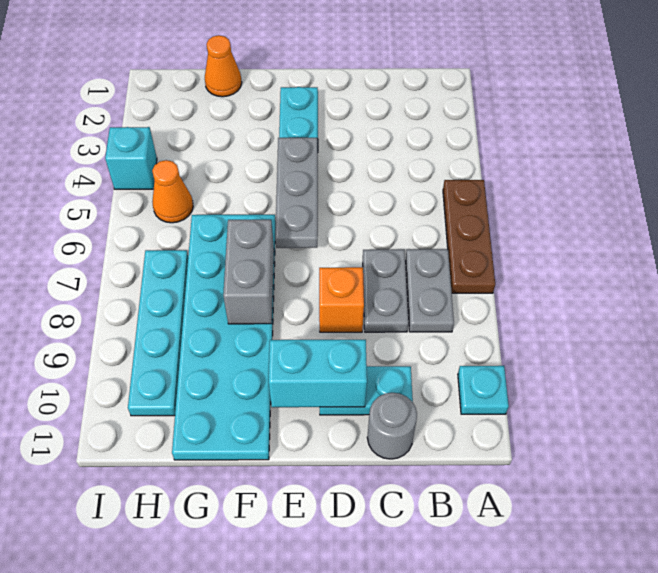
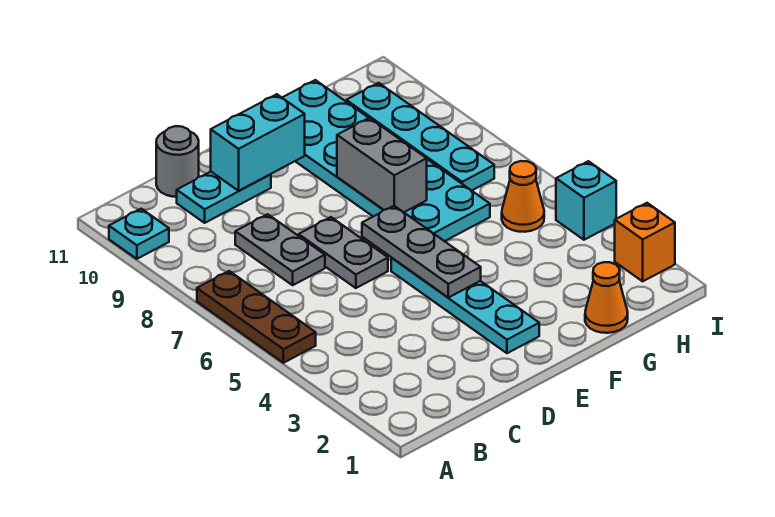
grey plate B7:B8 level 1 -> grey plate D6:D7 level 1
orange brick D8 level 1 -> orange brick I2 level 1

